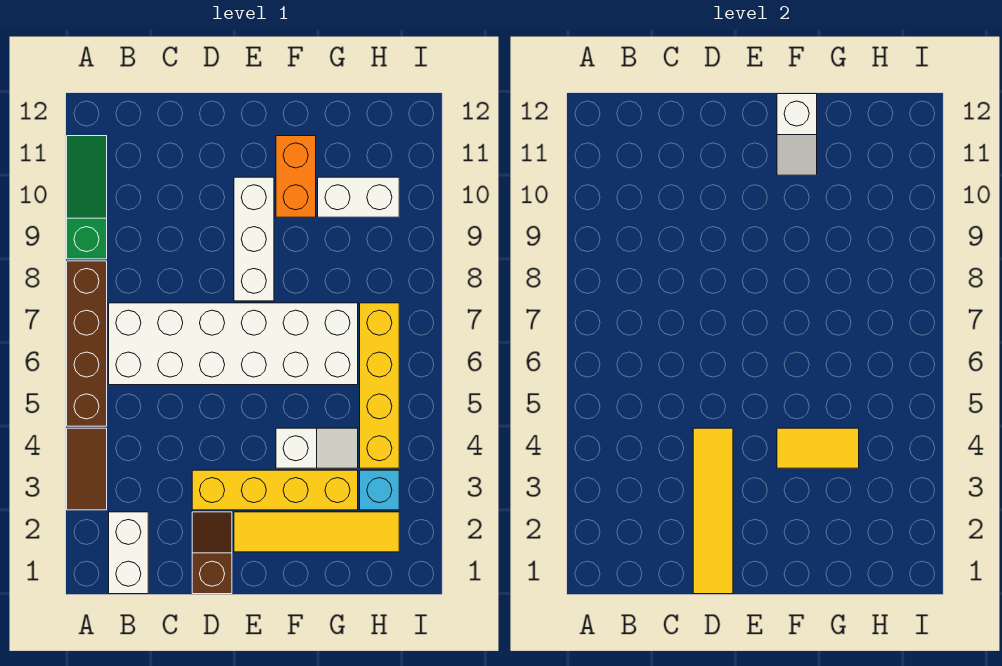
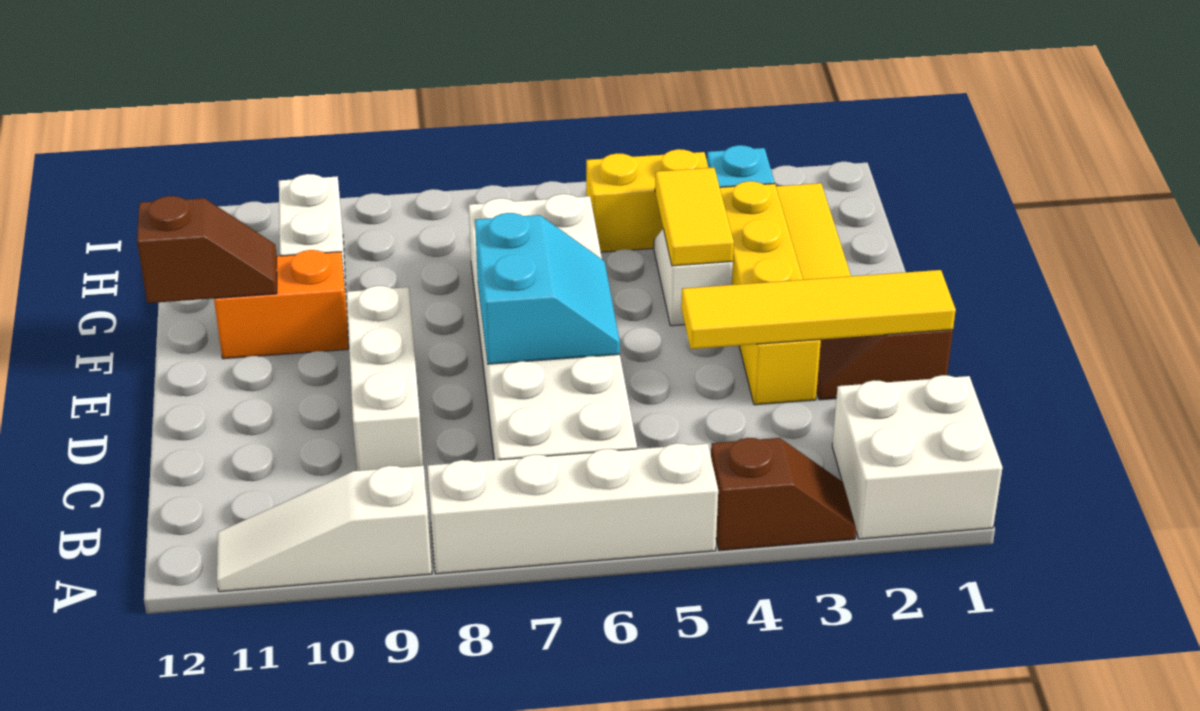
brown tile A3:A4 level 1 -> brown slope A3:A4 level 1 top 4
brown brick A5:A8 level 1 -> white brick A5:A8 level 1
green slope A9:A11 level 1 top 9 -> white slope A9:A11 level 1 top 9
white brick B1:B2 level 1 -> white brick A1:B2 level 1
none -> cyan slope D6:E7 level 2 top 7
white brick E8:E10 level 1 -> white brick C9:E9 level 1
white slope F11:F12 level 2 top 12 -> brown slope F11:F12 level 2 top 12
yellow brick H4:H7 level 1 -> yellow brick H4:H5 level 1

